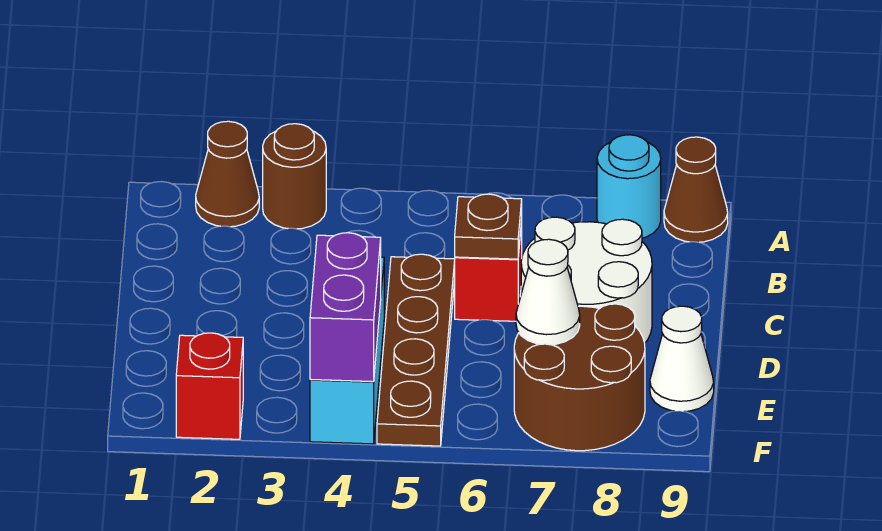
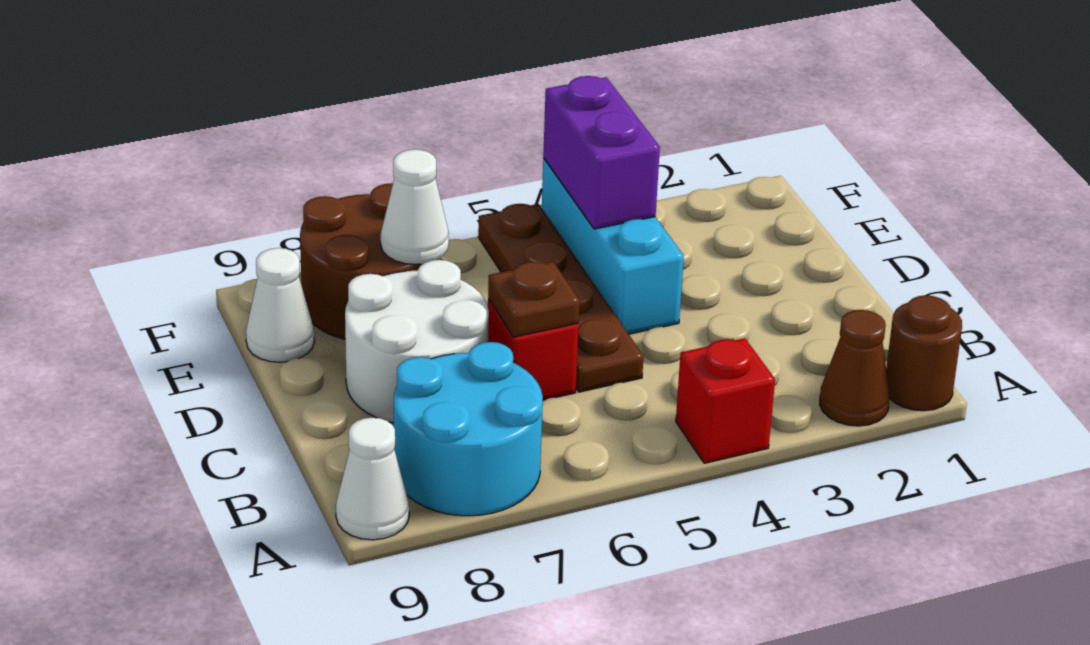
brown round brick A3 level 1 -> brown round brick A1 level 1
cyan round brick A8 level 1 -> cyan round brick A7:B8 level 1
brown cone A9 level 1 -> white cone A9 level 1
red brick F2 level 1 -> red brick A4 level 1

